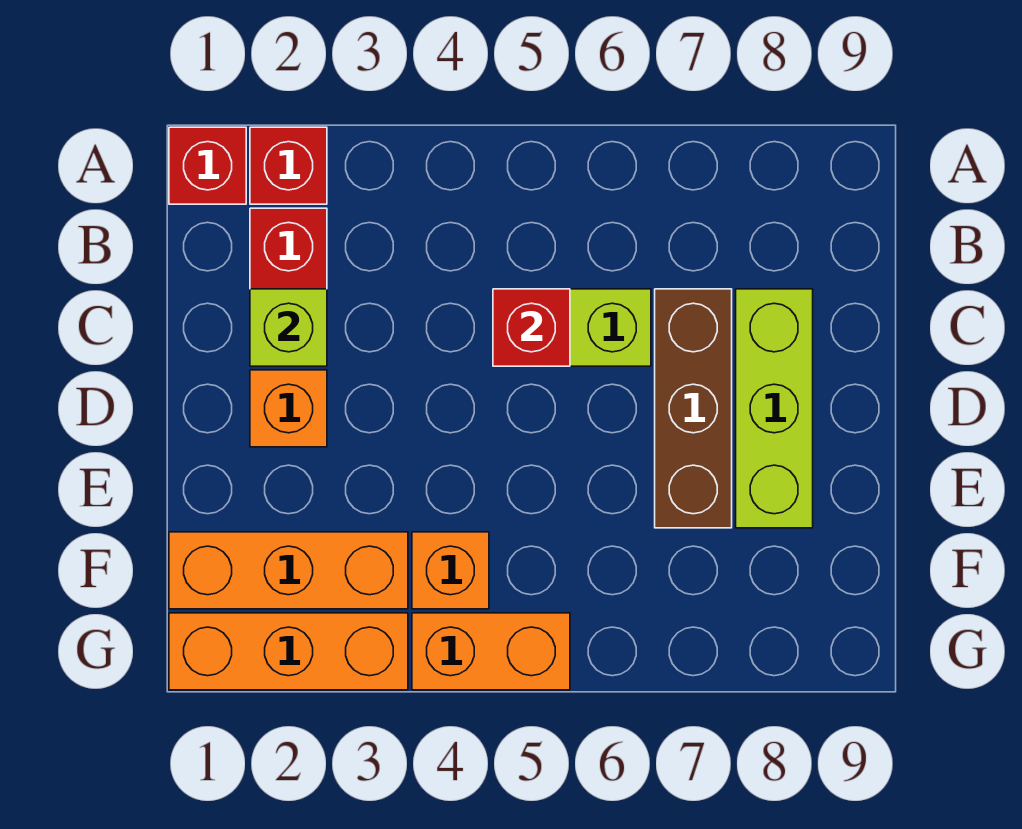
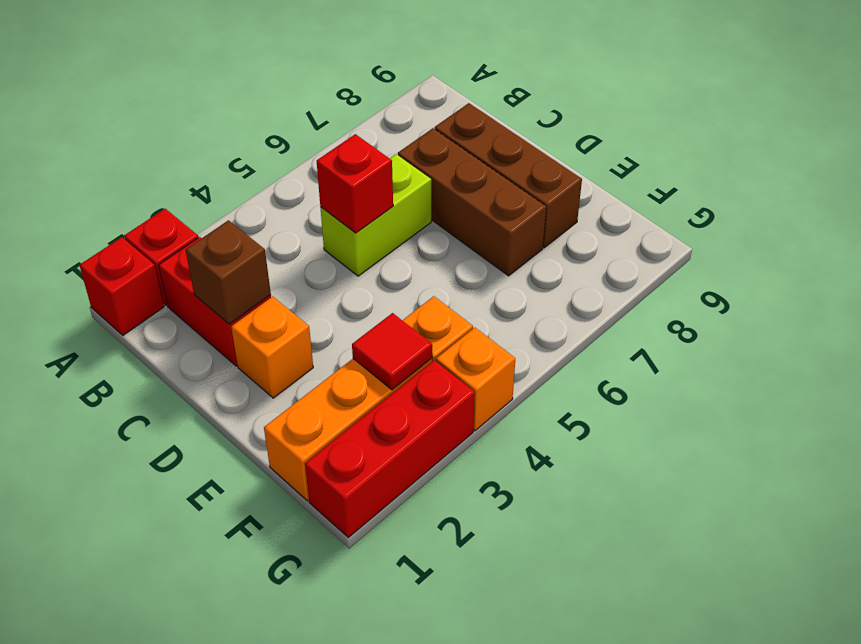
lime brick C2 level 2 -> brown brick C2 level 2
lime brick C8:E8 level 1 -> brown brick C8:E8 level 1
none -> red tile F3 level 2
orange brick G1:G3 level 1 -> red brick G1:G3 level 1
orange brick G4:G5 level 1 -> orange brick G4 level 1

